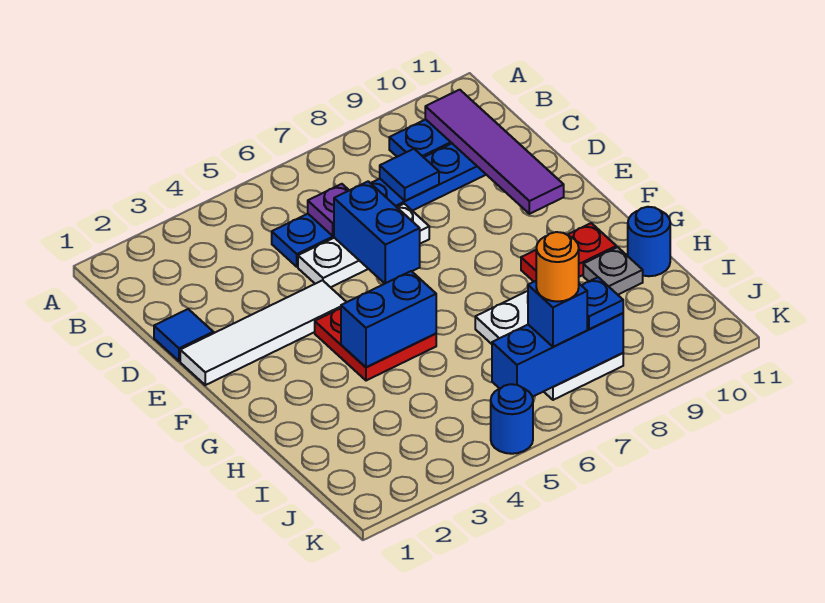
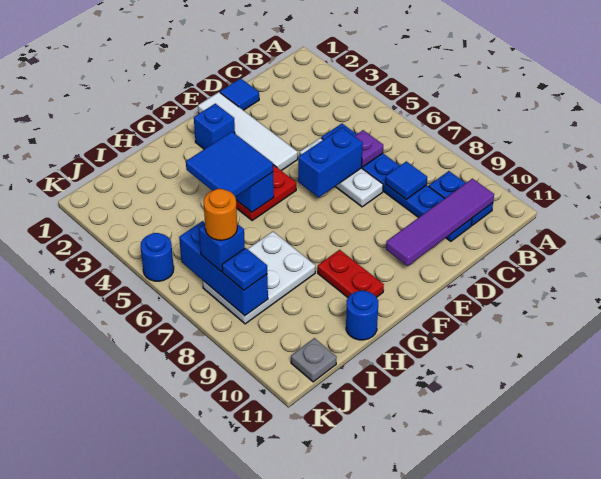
none -> blue brick F2 level 1
none -> blue tile G4:H5 level 3
grey plate H10 level 1 -> grey plate J11 level 1

